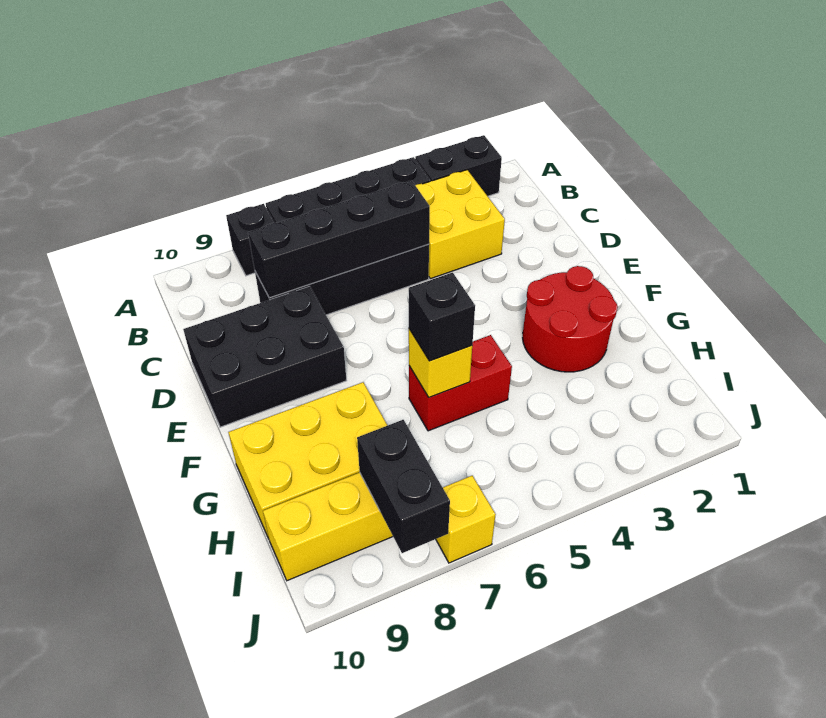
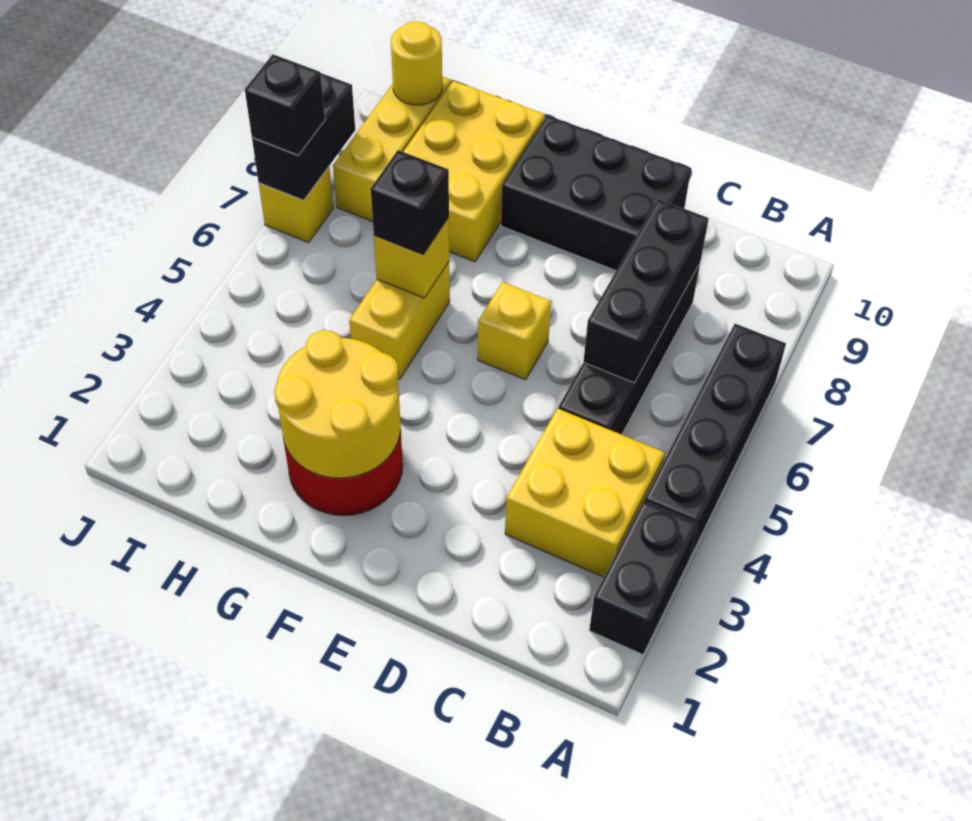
black brick A8 level 1 -> black brick J7 level 3
black brick C5:C8 level 2 -> black brick C6:C8 level 2
black brick D8:E10 level 1 -> black brick D9:F10 level 1
none -> yellow brick E6 level 1
none -> yellow round brick F2:G3 level 2
red brick G5:G6 level 1 -> yellow brick G5:G6 level 1
black brick I8:J8 level 2 -> black brick J7:J8 level 2
none -> yellow round brick I10 level 2

